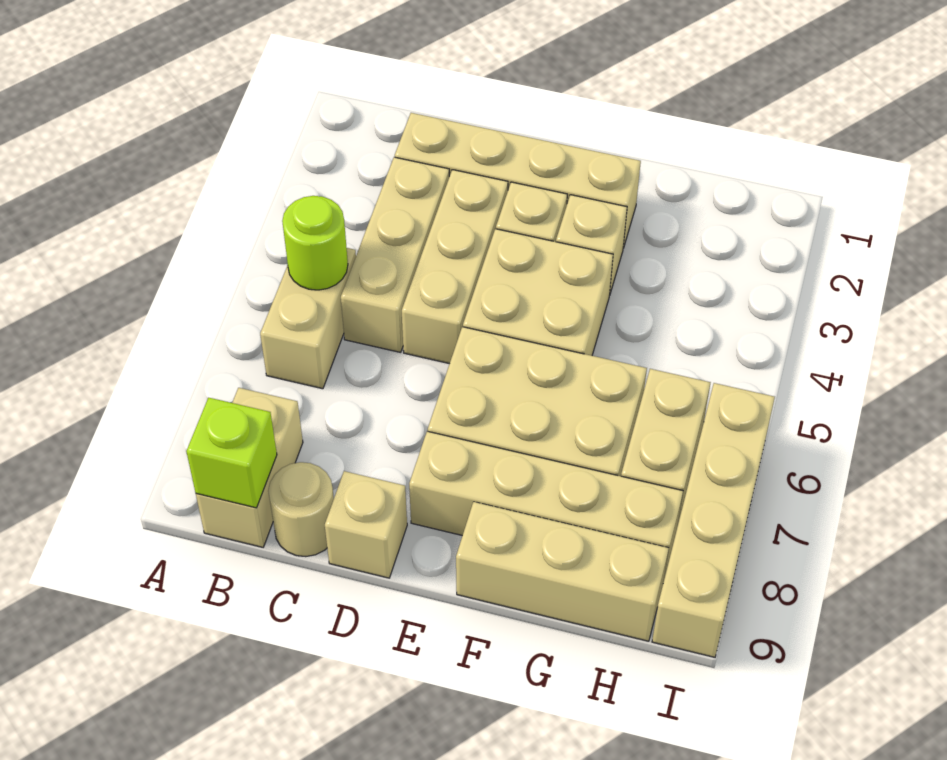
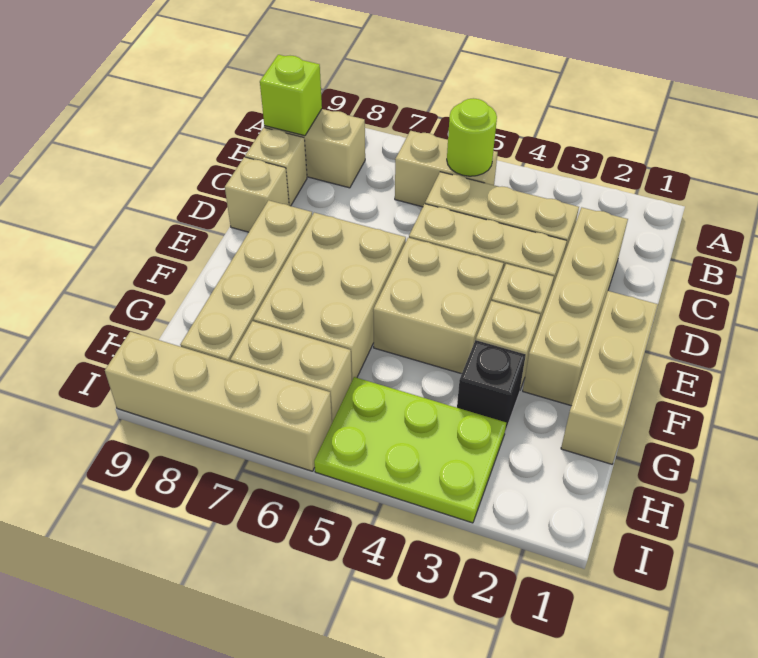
tan round brick C9 level 1 -> tan brick C9 level 1
tan brick F9:H9 level 1 -> tan brick E1:G1 level 1
none -> black brick G3 level 1
none -> lime plate H3:I5 level 1

